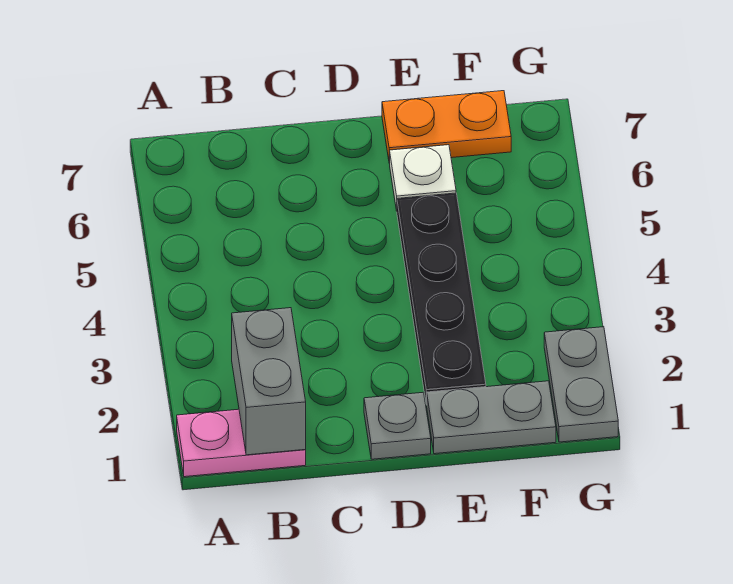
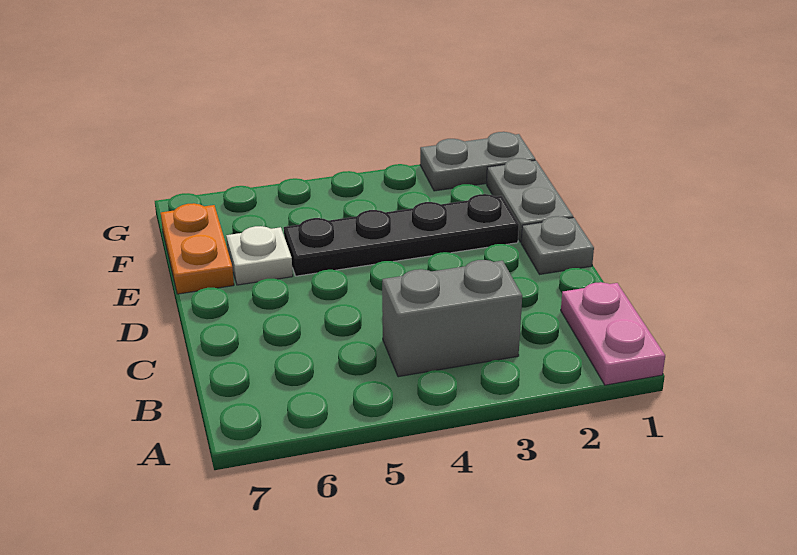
grey brick B1:B2 level 2 -> grey brick B3:B4 level 1

